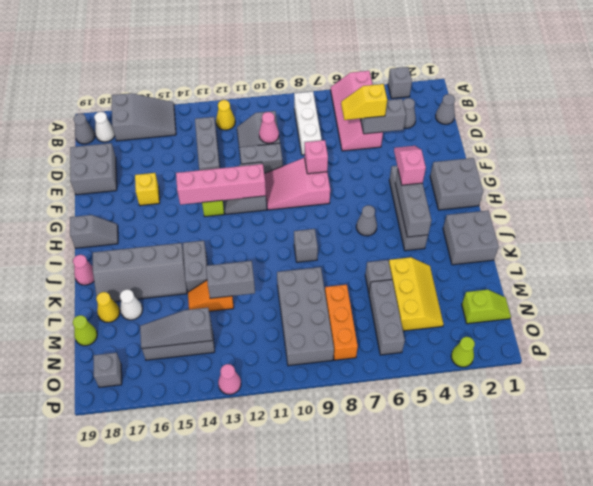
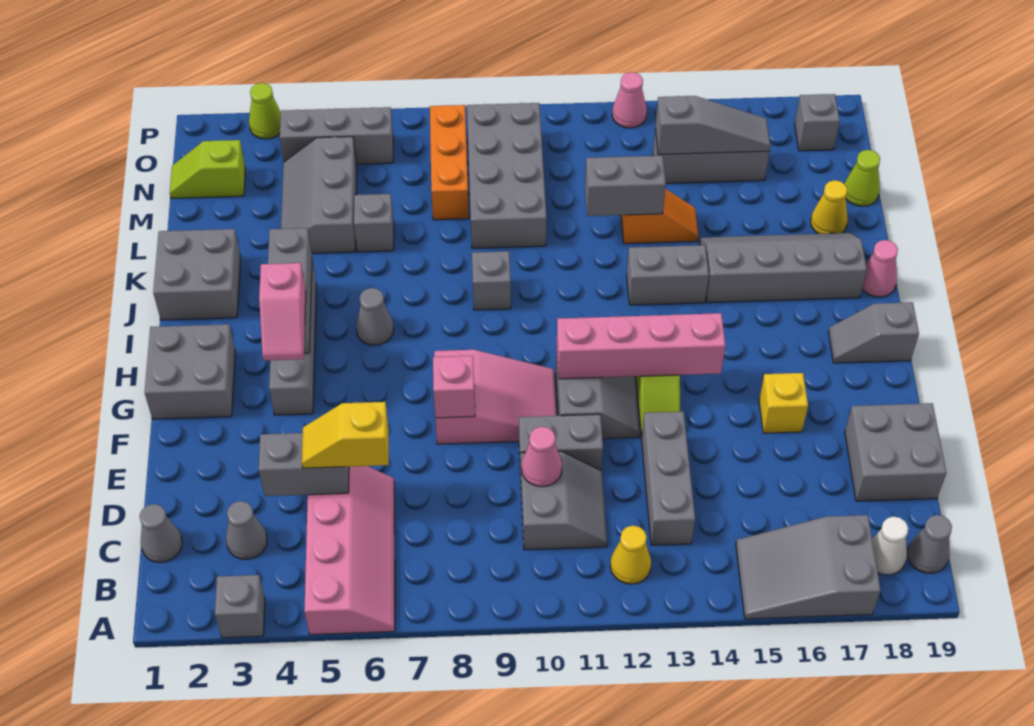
white brick B8:D8 level 1 -> none
yellow slope D5:D6 level 3 top 5 -> yellow slope D5:D6 level 3 top 6
grey brick J14:K14 level 1 -> grey brick J13:J14 level 1
yellow slope L4:N5 level 1 top 5 -> grey slope L4:N5 level 1 top 5
white cone L17 level 1 -> none
grey brick M6:O6 level 1 -> grey brick O4:O6 level 1

